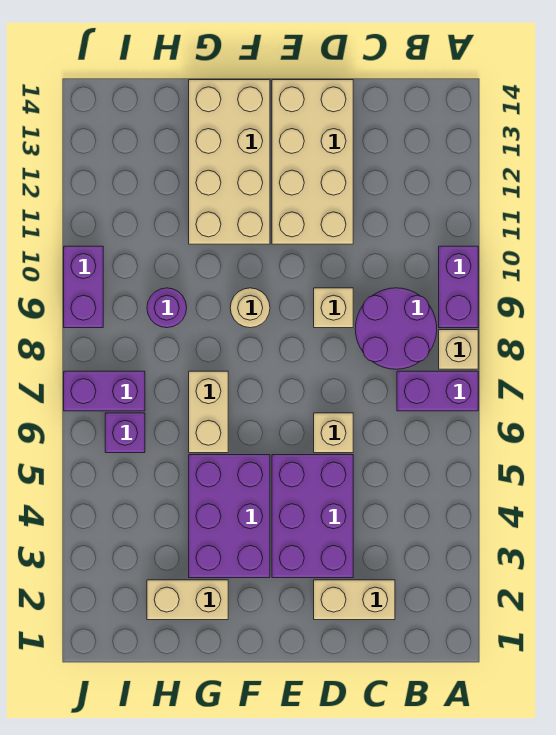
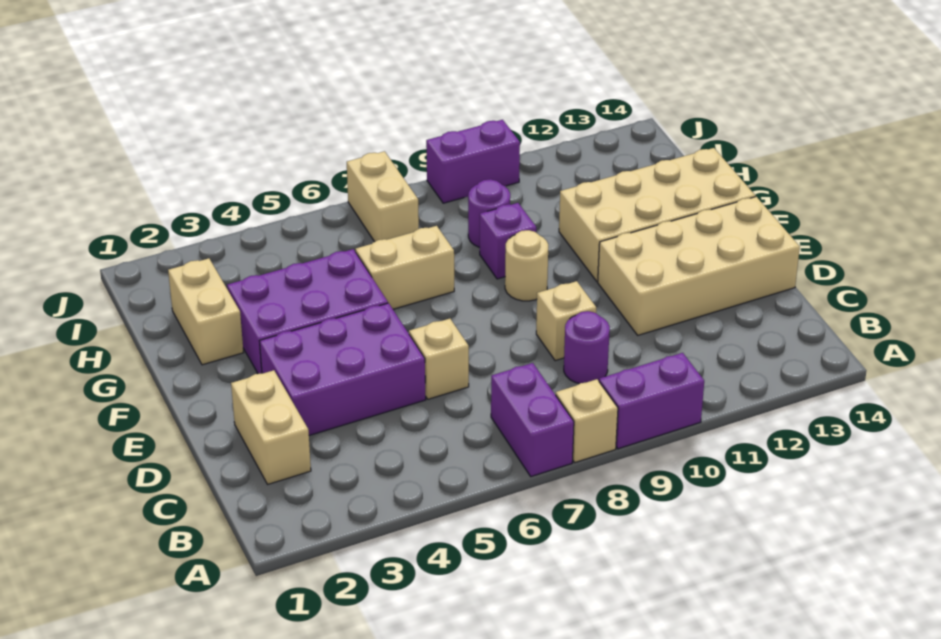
purple round brick B8:C9 level 1 -> purple round brick C9 level 1
purple brick I6 level 1 -> purple brick G9 level 1
purple brick I7:J7 level 1 -> tan brick I7:J7 level 1

